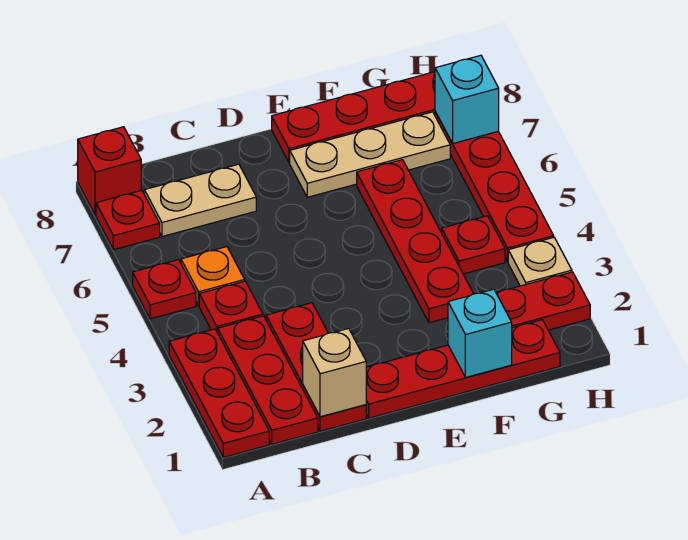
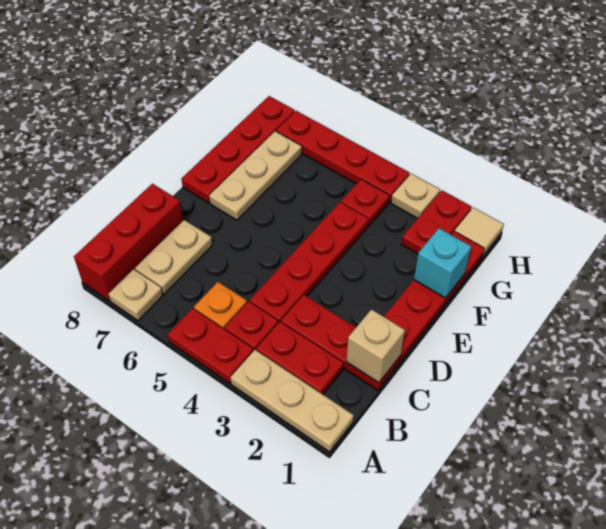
red plate A1:A3 level 1 -> tan plate A1:A3 level 1
red plate A5 level 1 -> red plate A4:A5 level 1
red plate A7 level 1 -> tan plate A7 level 1
red brick A8 level 1 -> red brick A8:C8 level 1
red plate B1:B3 level 1 -> red plate B2:B3 level 1
red plate F3:F6 level 1 -> red plate C4:F4 level 1
none -> tan tile H1 level 1
cyan brick H7 level 2 -> none

